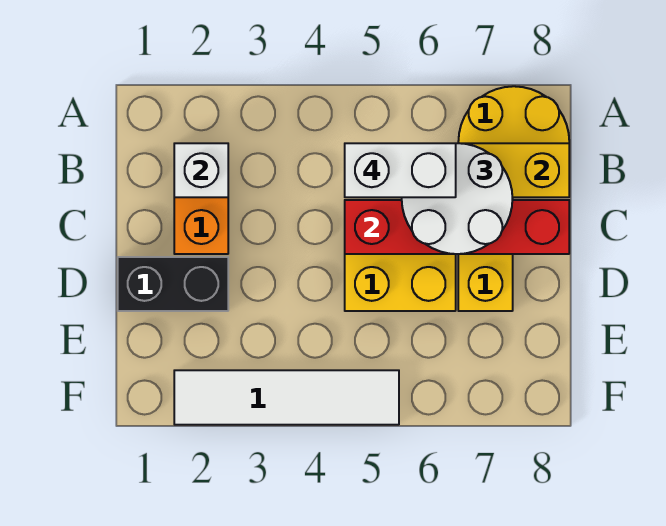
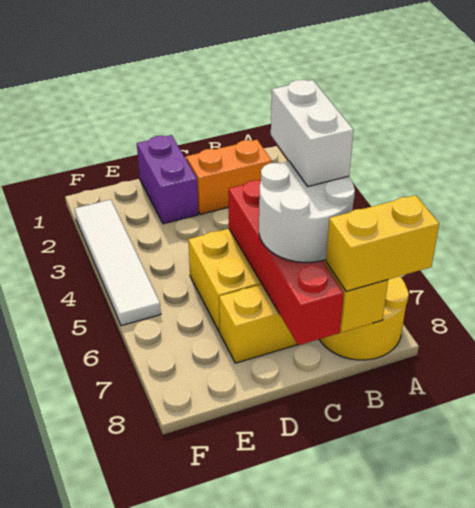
none -> yellow brick A8:B8 level 3
white brick B2 level 2 -> none
black brick D1:D2 level 1 -> purple brick D1:D2 level 1

